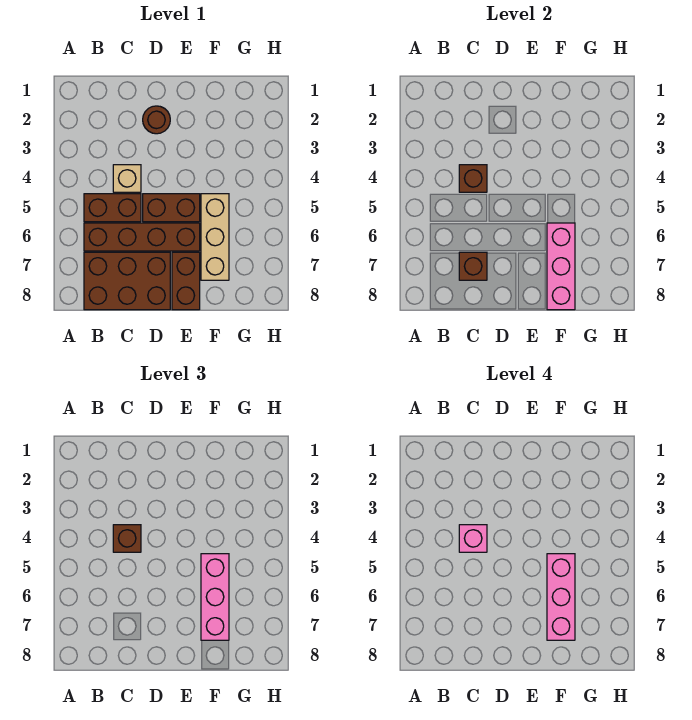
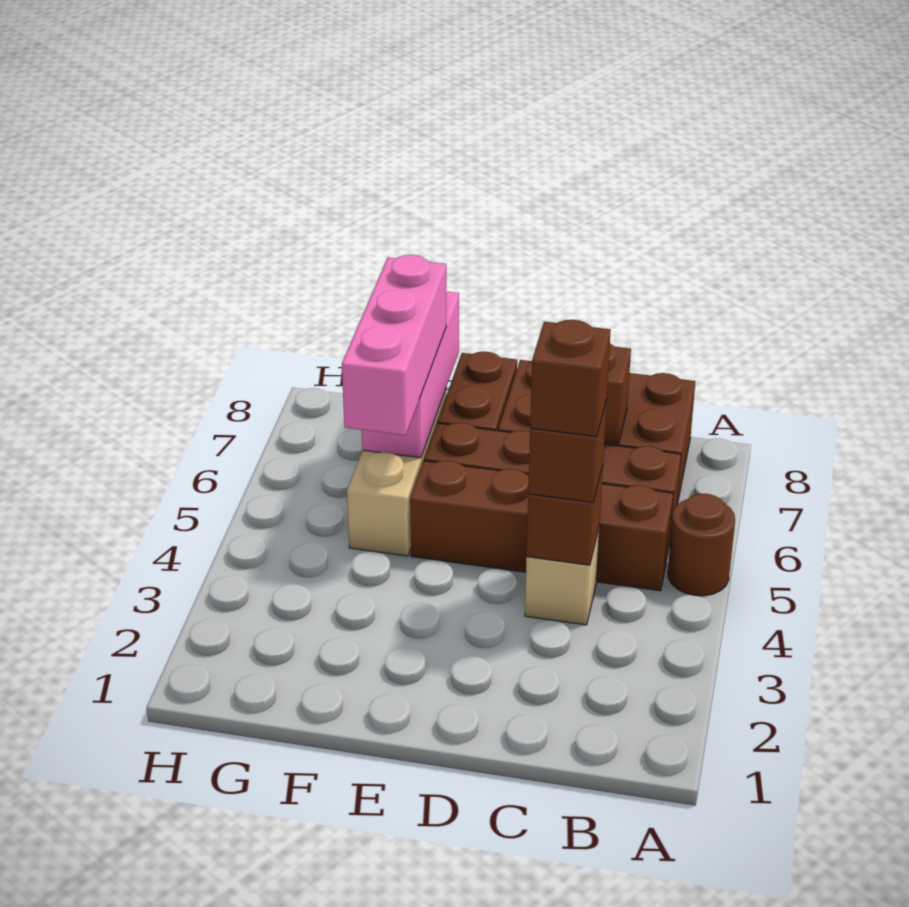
pink brick C4 level 4 -> brown brick C4 level 4
brown round brick D2 level 1 -> brown round brick A5 level 1
pink brick F5:F7 level 4 -> none

